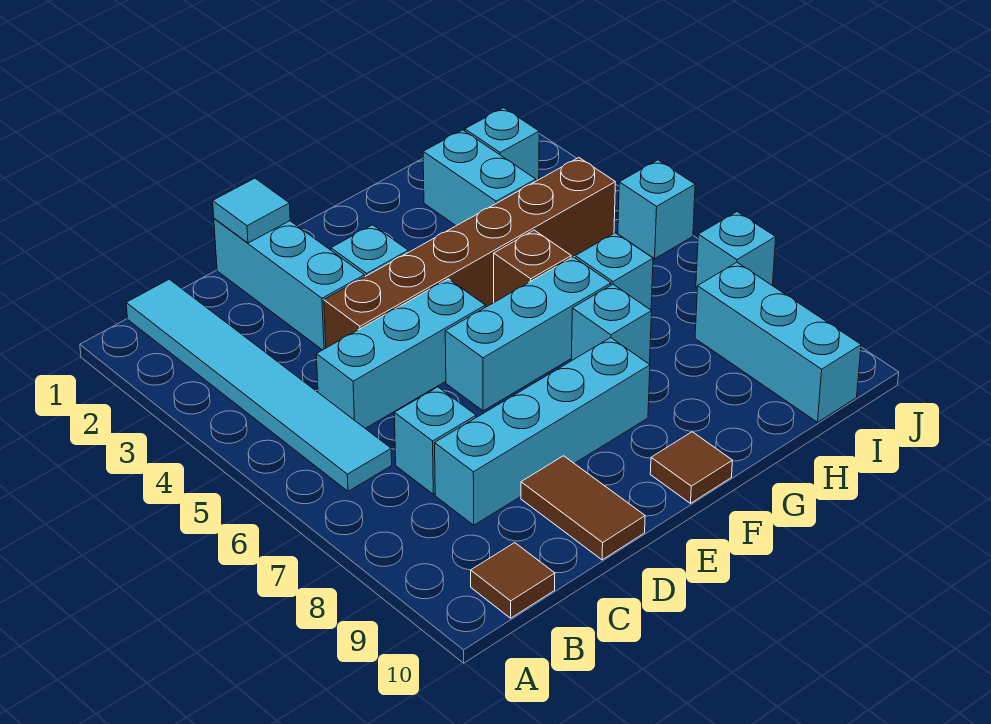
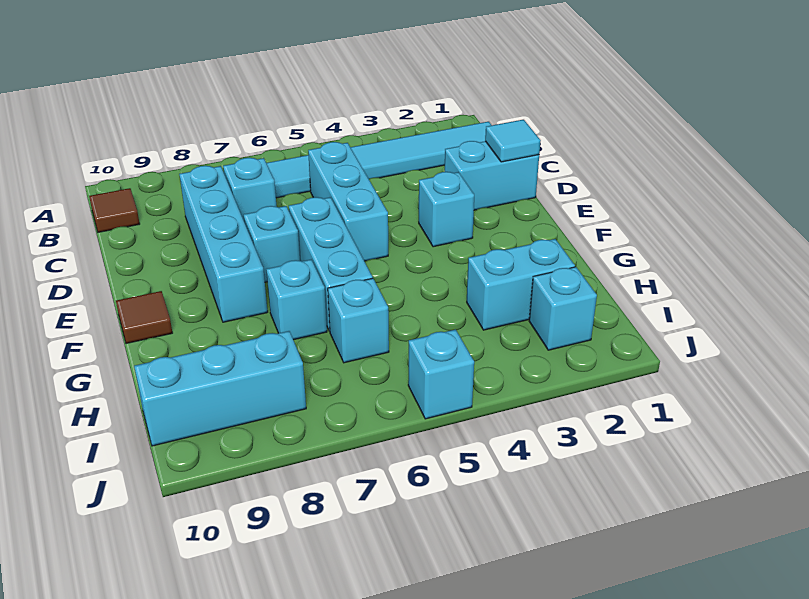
cyan brick D1:D3 level 1 -> cyan brick D1:D2 level 1
brown brick D4:I4 level 1 -> none
brown tile D9:D10 level 1 -> none
brown brick G5 level 1 -> none
cyan brick J7 level 1 -> cyan brick E7 level 1

